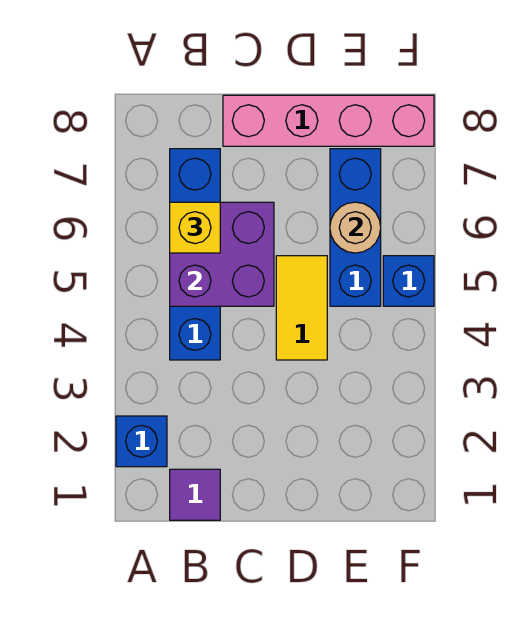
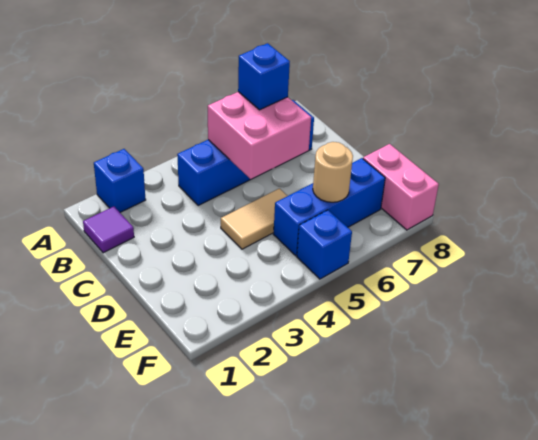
purple brick B5:C6 level 2 -> pink brick B5:C6 level 2
yellow brick B6 level 3 -> blue brick B6 level 3
pink brick C8:F8 level 1 -> pink brick E8:F8 level 1
yellow tile D4:D5 level 1 -> tan tile D4:D5 level 1

